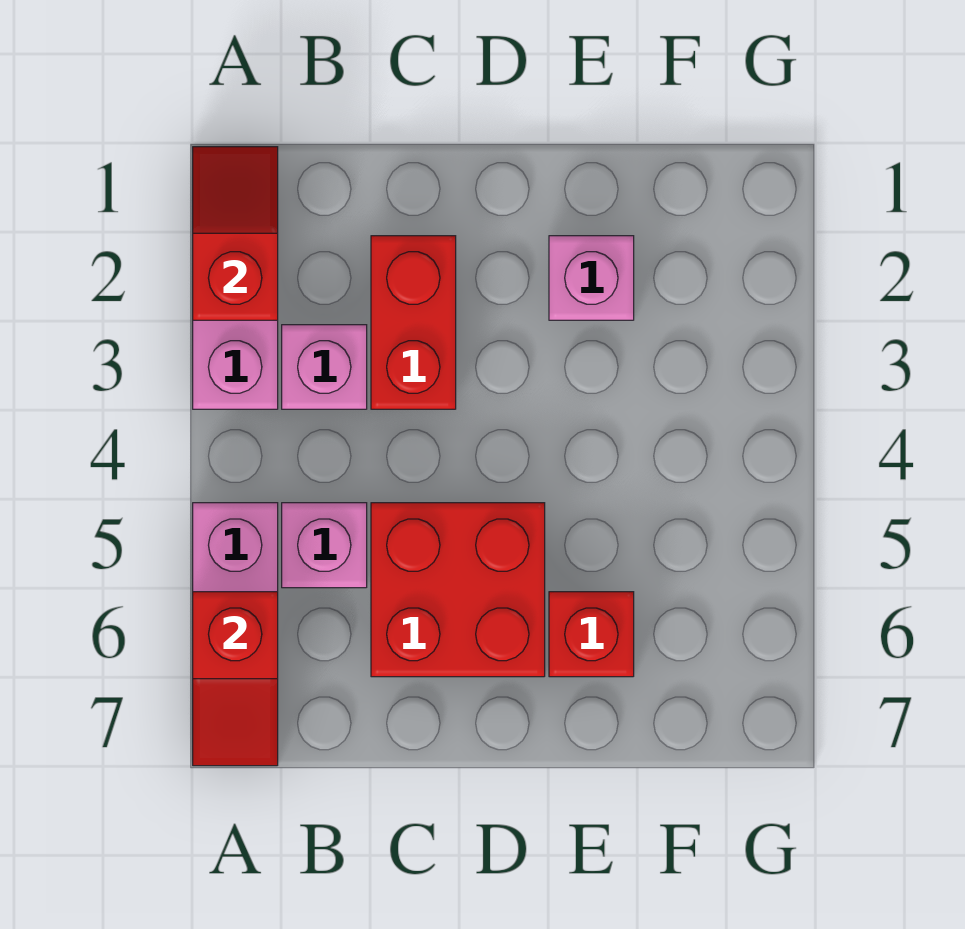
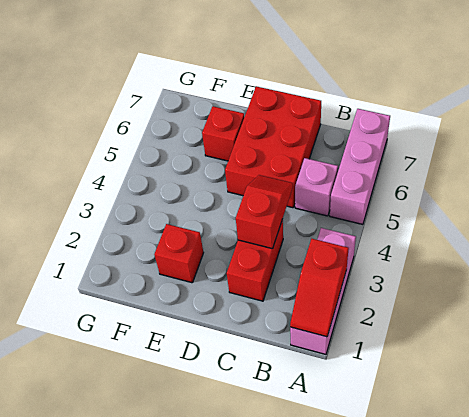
red slope A6:A7 level 2 top 6 -> red slope C3:C4 level 2 top 3
pink brick B3 level 1 -> none
red brick C5:D6 level 1 -> red brick C5:D7 level 1
pink brick E2 level 1 -> red brick E2 level 1

